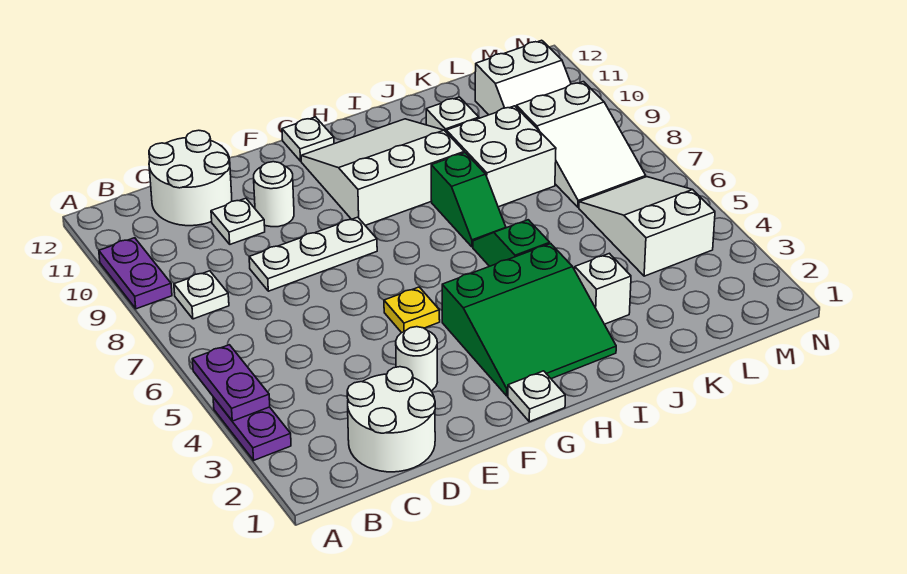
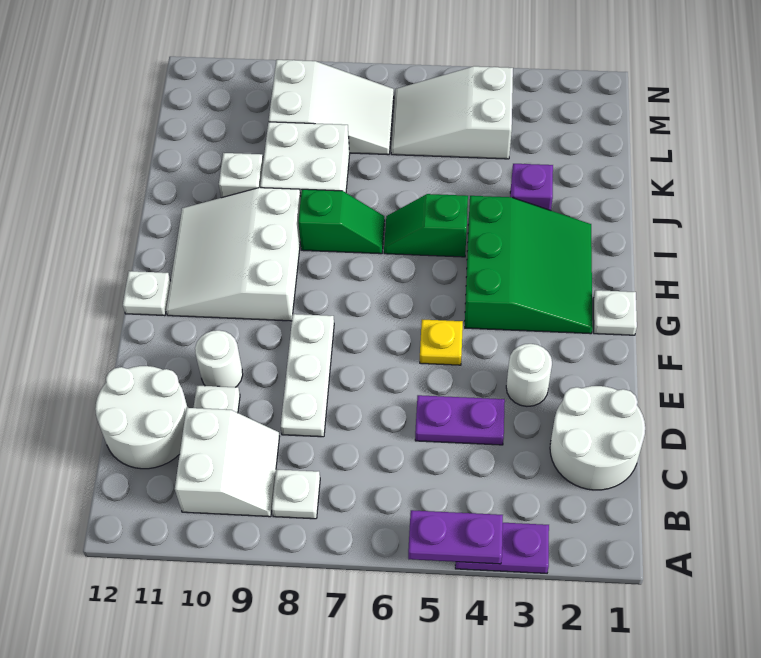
purple plate A9:A10 level 1 -> purple plate D4:D5 level 1
white brick J3 level 1 -> purple brick J3 level 1
white slope L10:M11 level 1 top 11 -> white slope B9:C10 level 1 top 10

